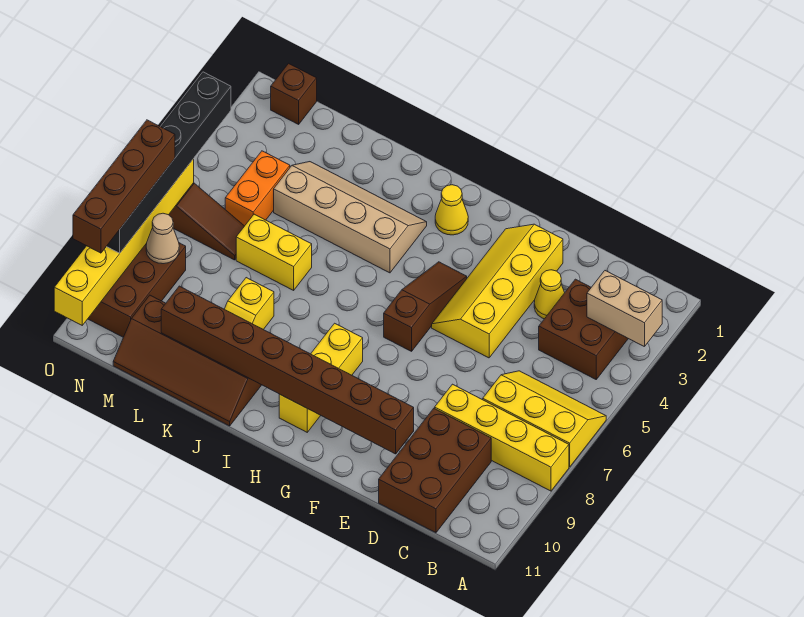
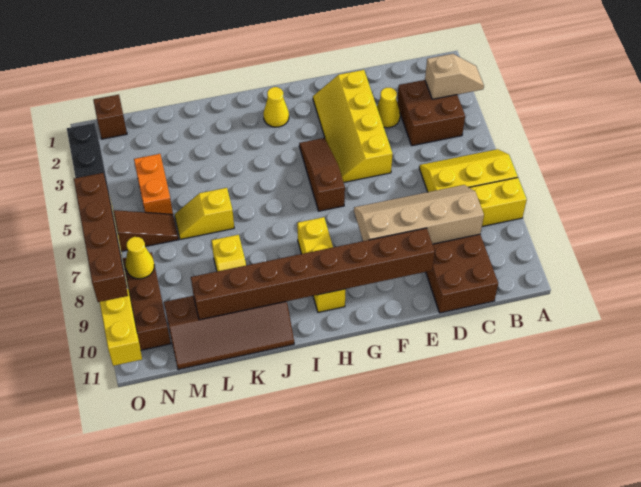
tan brick A3:B3 level 2 -> tan slope A3:B3 level 2 top B
tan slope I3:L4 level 1 top 4 -> tan slope C8:F9 level 2 top 9
yellow brick K6:L6 level 1 -> yellow slope K6:L6 level 1 top K
tan cone N8 level 2 -> yellow cone N8 level 2

